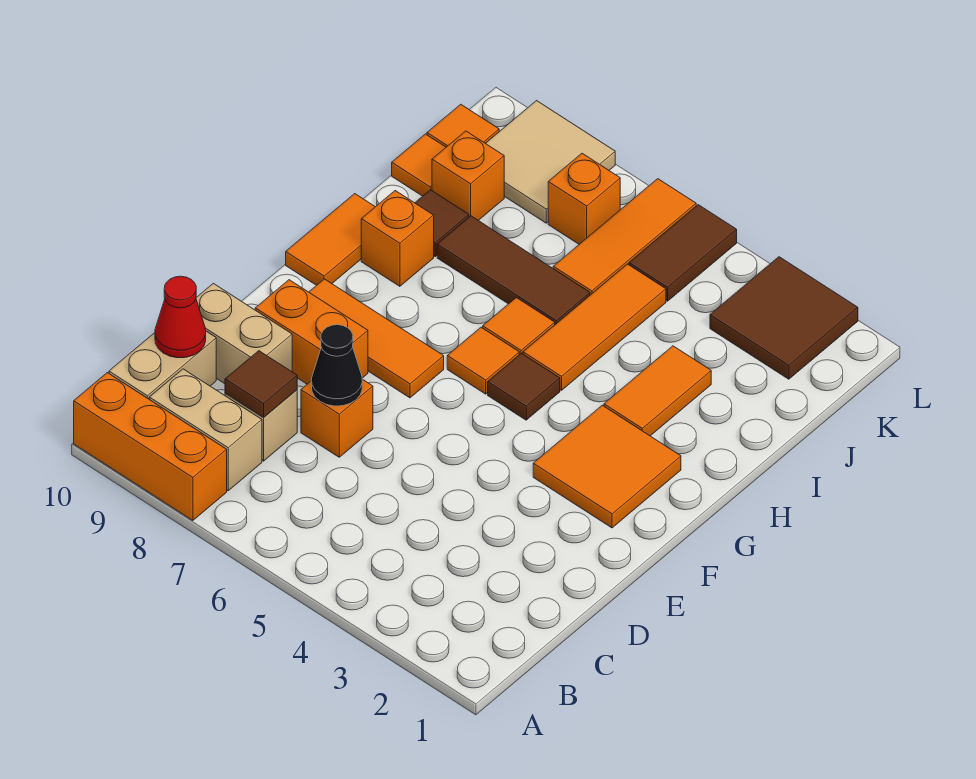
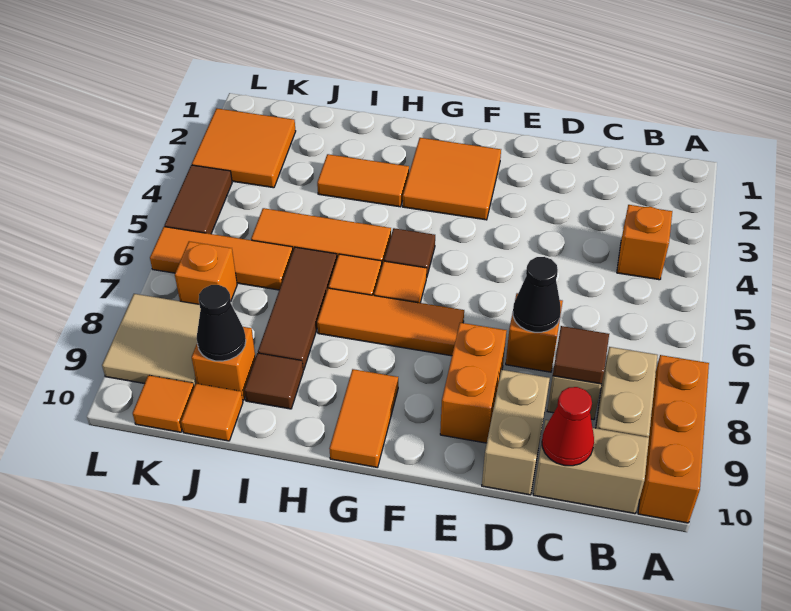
orange tile F7:F9 level 1 -> orange tile F7:H7 level 1
orange tile G10:H10 level 1 -> orange tile G9:G10 level 1
orange brick H9 level 1 -> orange brick B4 level 1
none -> black cone J9 level 2
brown tile K2:L3 level 1 -> orange tile K2:L3 level 1
brown tile K5:L5 level 1 -> brown tile L4:L5 level 1

